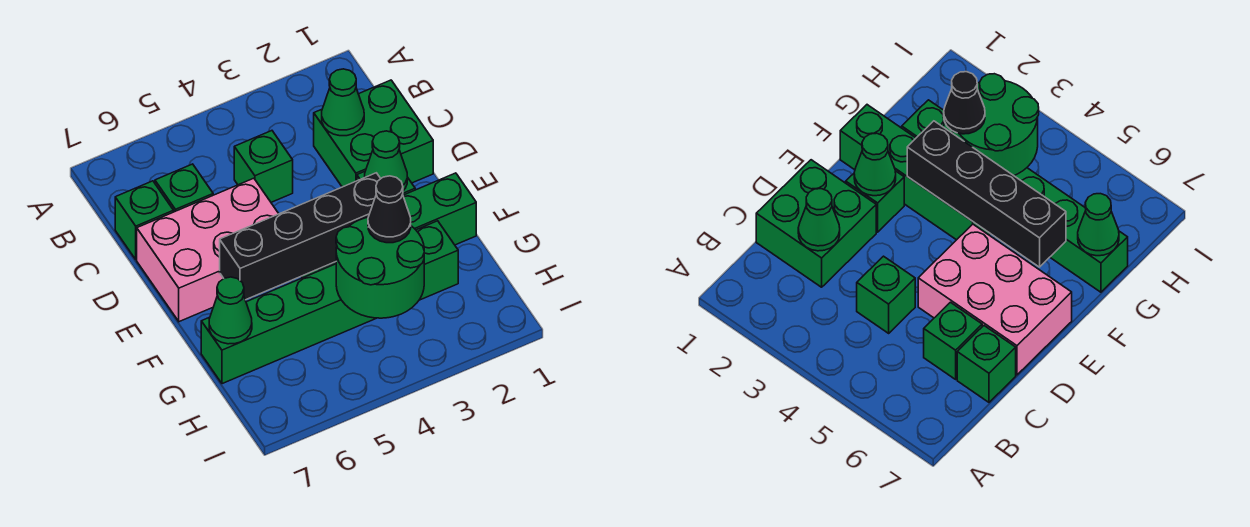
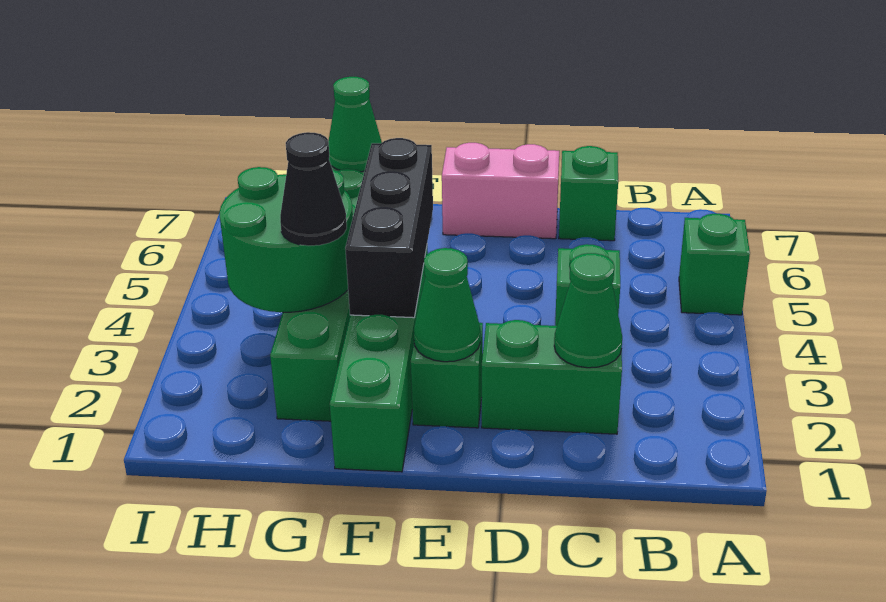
green brick C1:D2 level 1 -> green brick C2:D2 level 1
green brick C6 level 1 -> green brick A5 level 1
pink brick D5:E7 level 1 -> pink brick D7:E7 level 1
black brick F3:F6 level 2 -> black brick F3:F5 level 2

